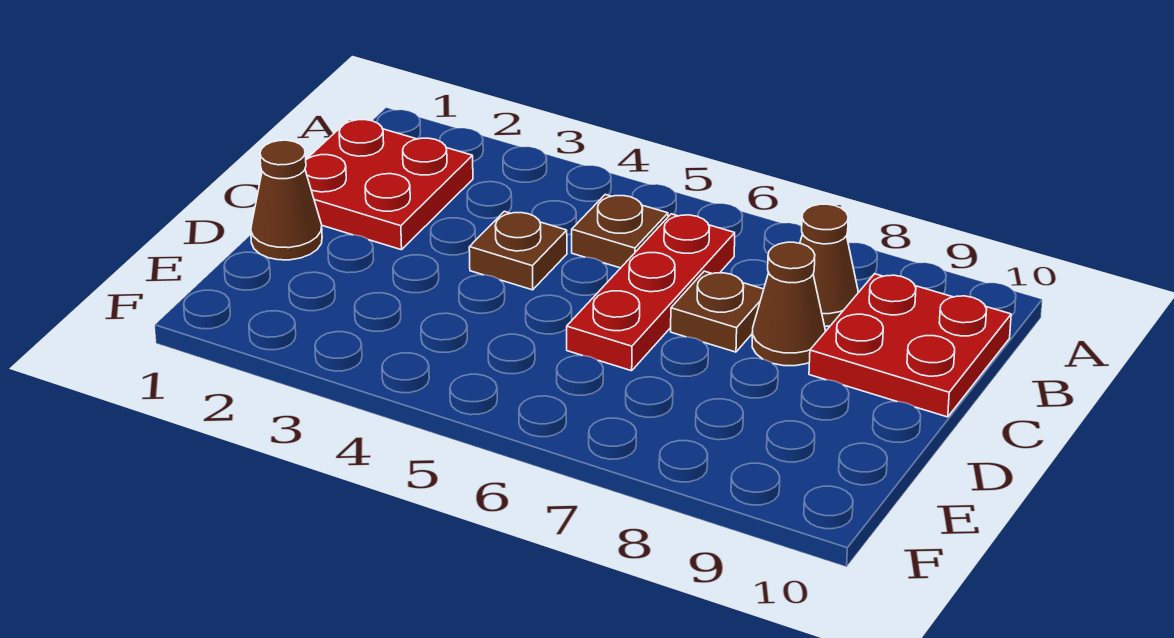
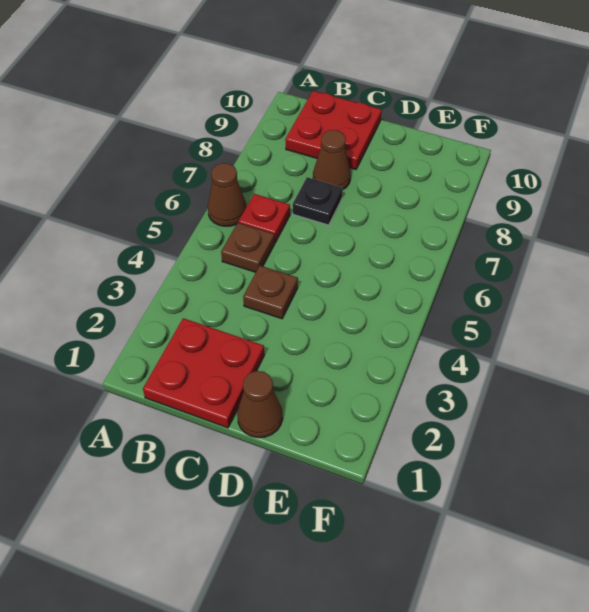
red plate B6:D6 level 1 -> red plate B6 level 1
brown cone B8 level 1 -> brown cone A6 level 1
brown plate C7 level 1 -> black plate C7 level 1

